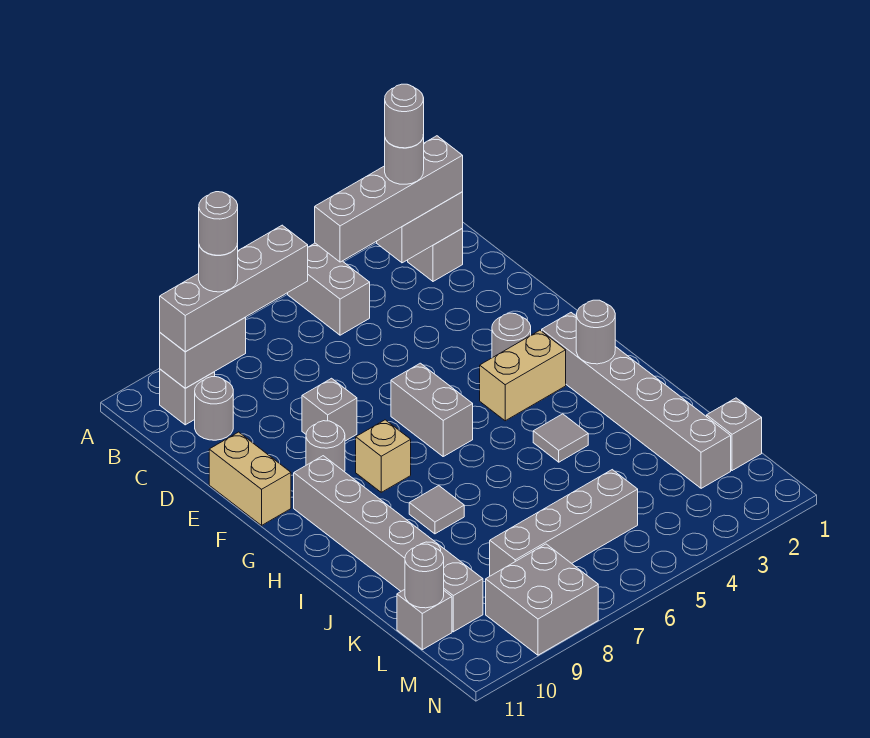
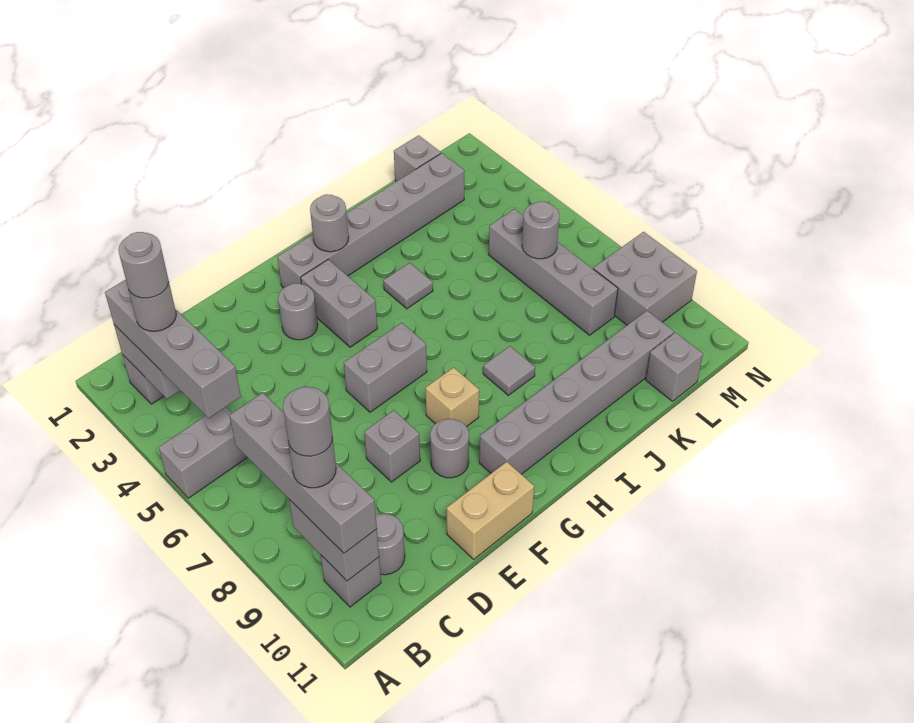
tan brick G3:G4 level 1 -> grey brick G3:G4 level 1
grey round brick L11 level 2 -> grey round brick L6 level 2

